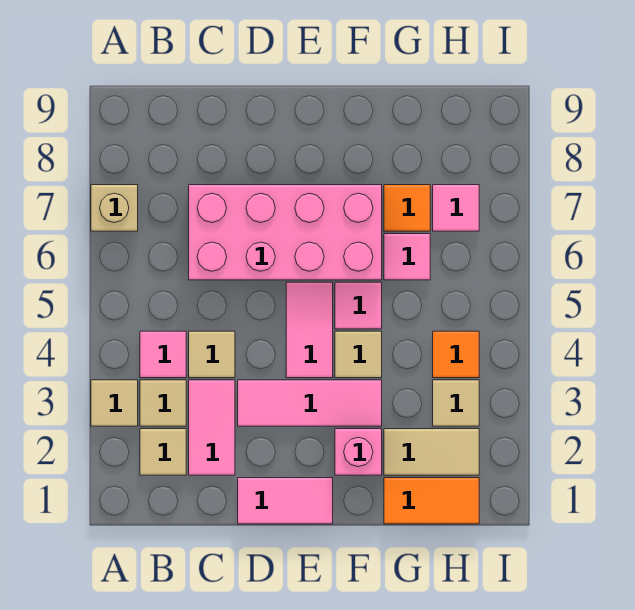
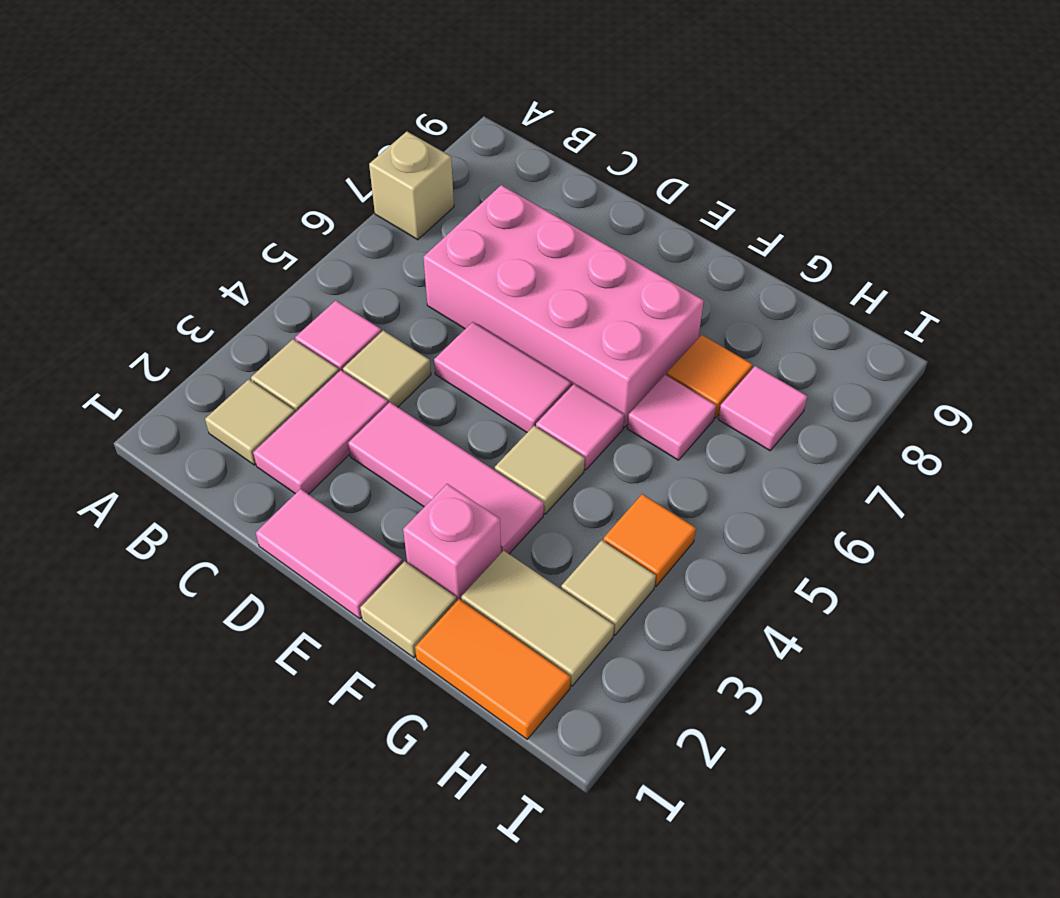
tan tile A3 level 1 -> tan tile F1 level 1
pink tile E4:E5 level 1 -> pink tile D5:E5 level 1

